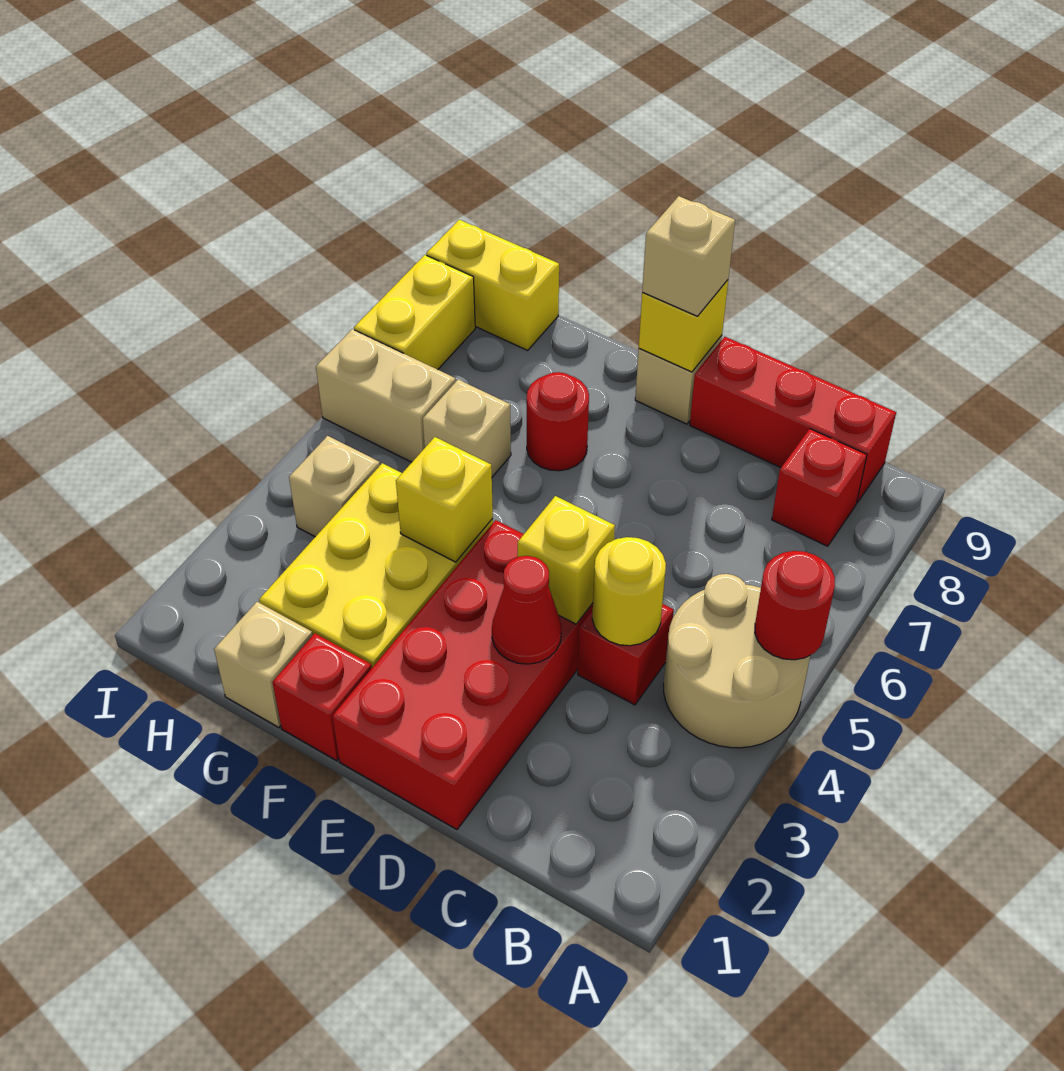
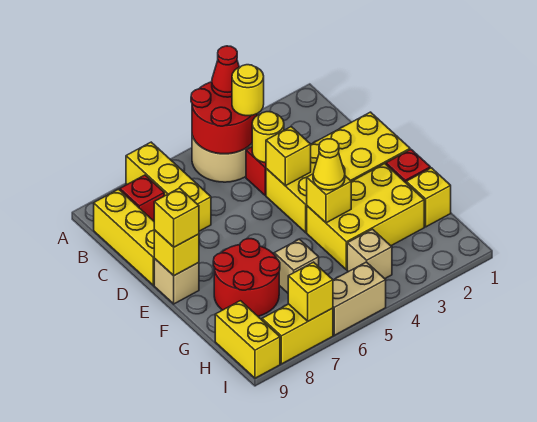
red round brick A5 level 2 -> red round brick A4:B5 level 2
none -> yellow brick A7:C7 level 1
none -> yellow round brick B4 level 3
red brick B9:D9 level 1 -> yellow brick B9:D9 level 1
red brick D1:E4 level 1 -> yellow brick D1:E4 level 1
red cone D3 level 2 -> red cone A4 level 3
tan brick E9 level 3 -> yellow brick E9 level 3
none -> yellow cone F4 level 3
red round brick F7 level 1 -> red round brick F7:G8 level 1
tan brick G1 level 1 -> yellow brick G1 level 1
tan brick H6:I6 level 1 -> tan brick I5:I6 level 1
none -> yellow brick I7 level 2

